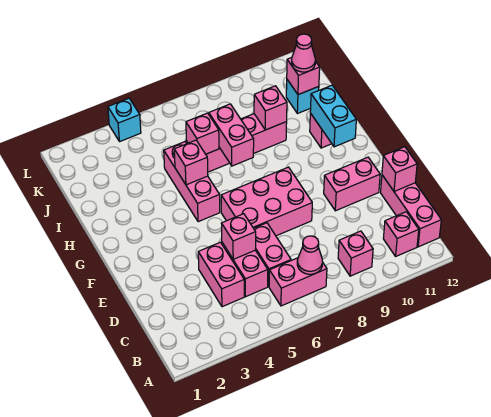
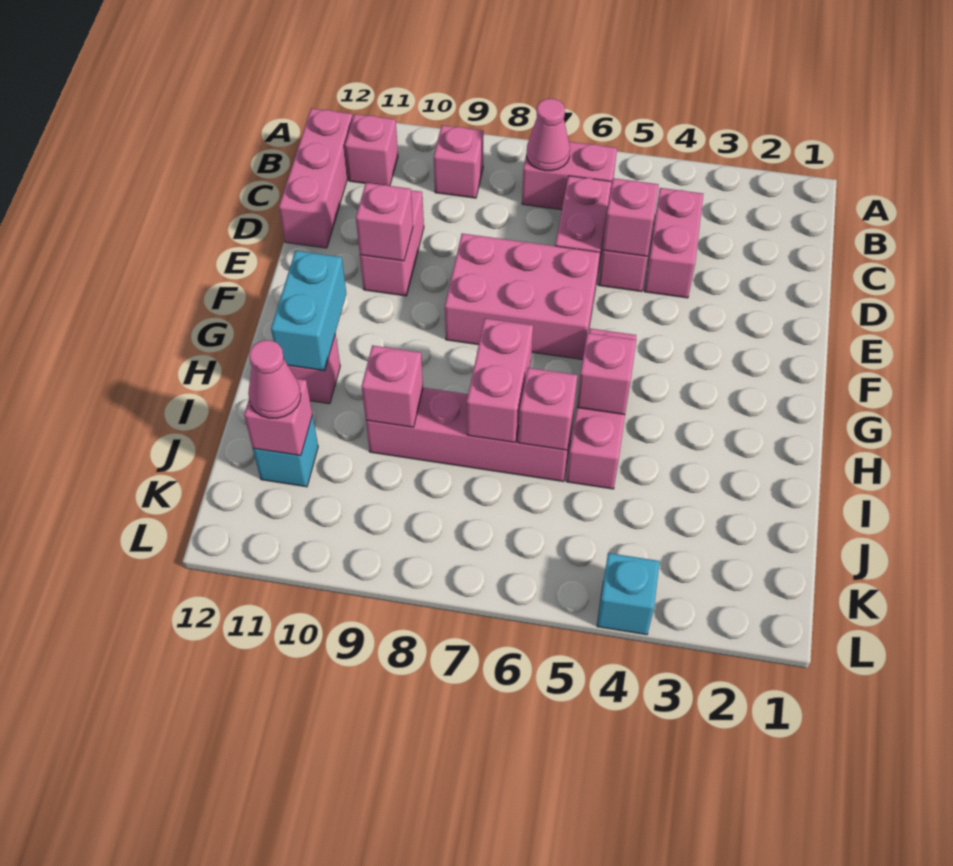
pink brick D12 level 2 -> pink brick E10 level 2
pink brick E10:E11 level 1 -> pink brick D10:E10 level 1

